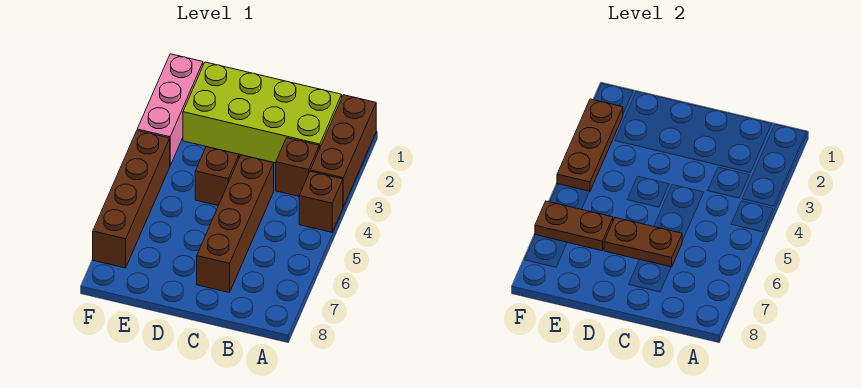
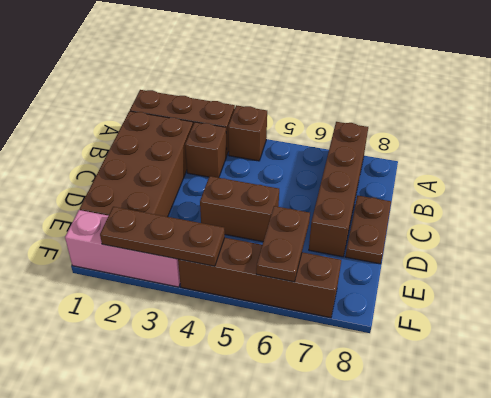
lime brick B1:E2 level 1 -> brown brick B1:E2 level 1
brown brick C4:C7 level 1 -> brown brick A7:D7 level 1
brown plate C6:D6 level 2 -> brown plate C8:D8 level 1
brown brick D4 level 1 -> brown brick D4:D5 level 1

